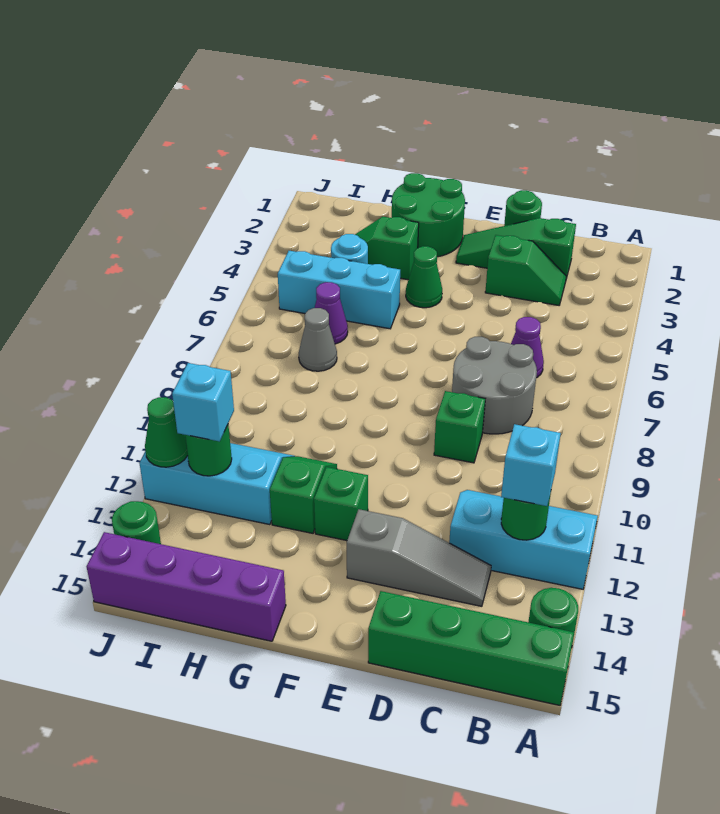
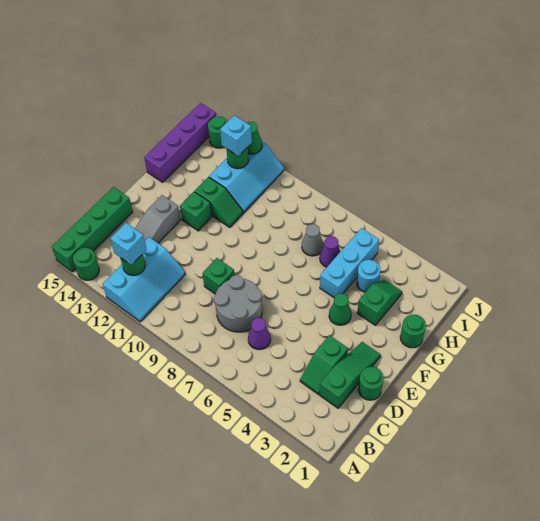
green round brick F1:G2 level 1 -> green round brick G1 level 1

